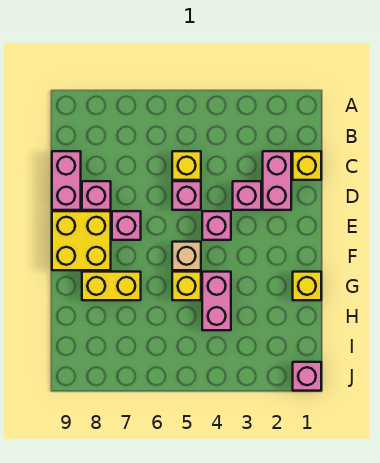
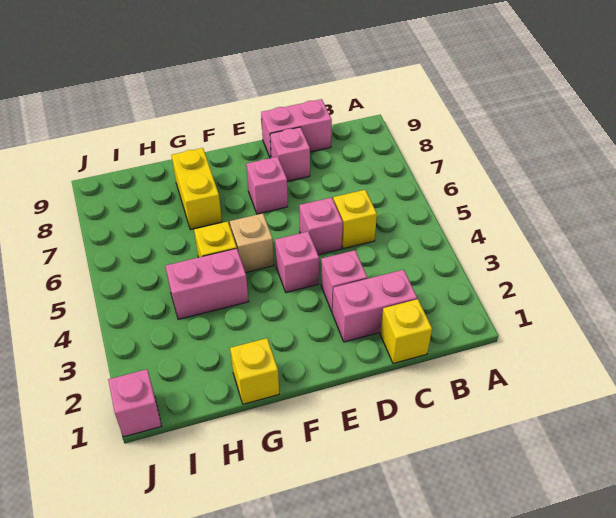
yellow brick E8:F9 level 1 -> none

